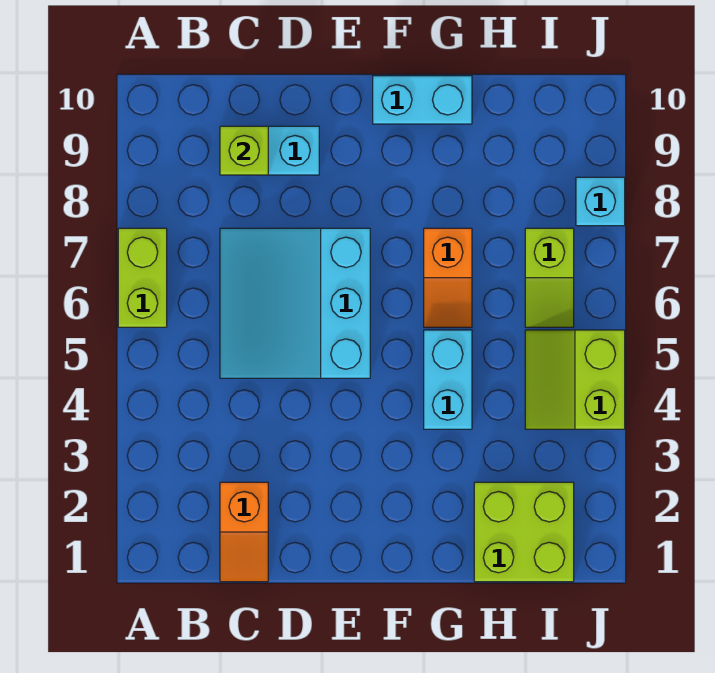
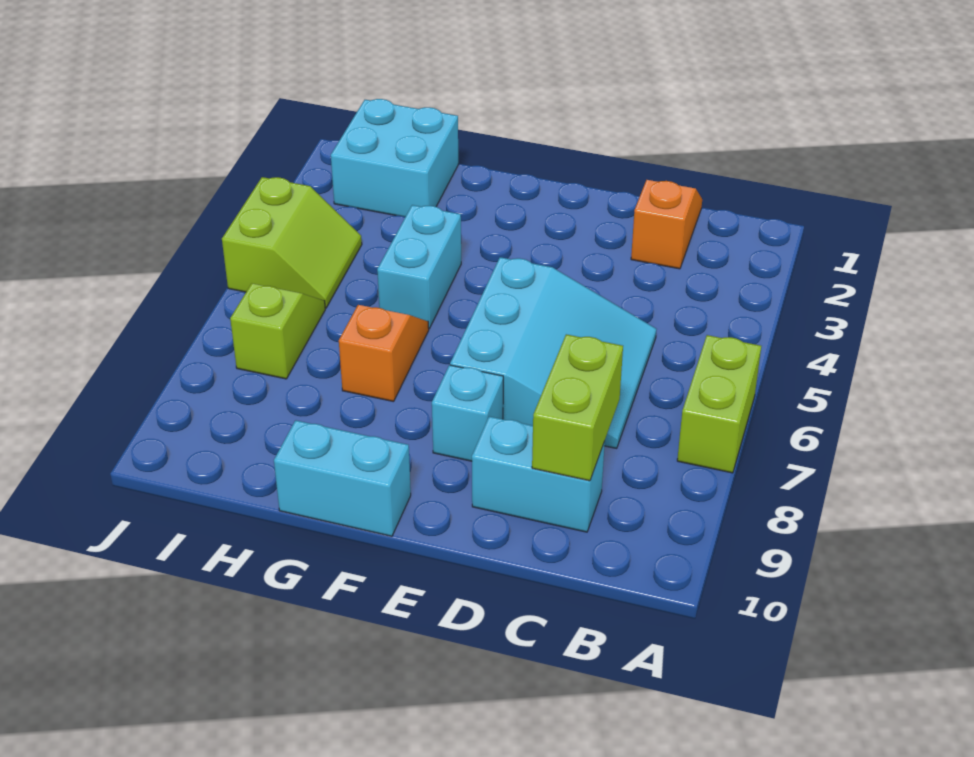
lime brick C9 level 2 -> lime brick C8:C9 level 2
lime brick H1:I2 level 1 -> cyan brick H1:I2 level 1
cyan brick J8 level 1 -> cyan brick E8 level 1

